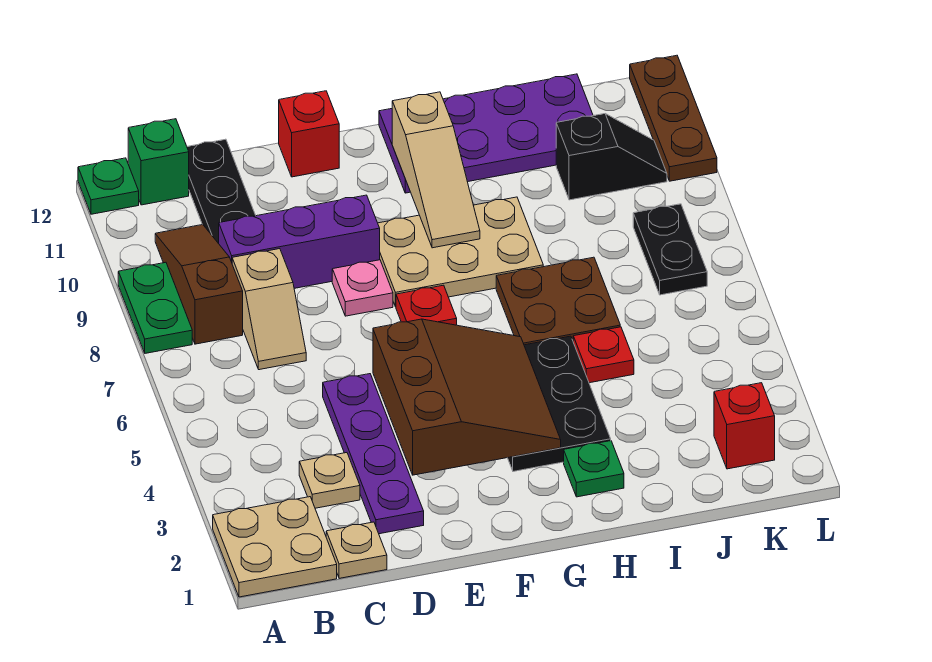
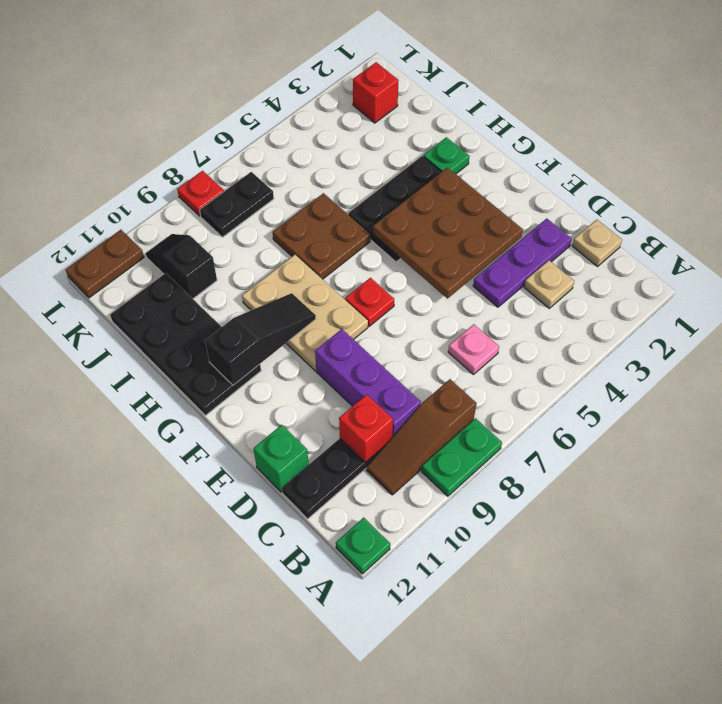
tan plate A1:B2 level 1 -> none
green brick B12 level 1 -> green brick D12 level 1
tan slope C7:C8 level 1 top 8 -> none
purple plate D2:D5 level 1 -> purple plate D2:D4 level 1
brown slope E3:G5 level 2 top E -> brown plate E3:G5 level 2
pink plate E8 level 1 -> pink plate C6 level 1
red brick E12 level 1 -> red brick C10 level 2
tan slope G9:G11 level 2 top 11 -> black slope G9:G11 level 2 top 11
purple plate G11:J12 level 1 -> black plate G11:J12 level 1
red plate I5 level 1 -> red plate L8 level 1
brown plate L10:L12 level 1 -> brown plate L11:L12 level 1

